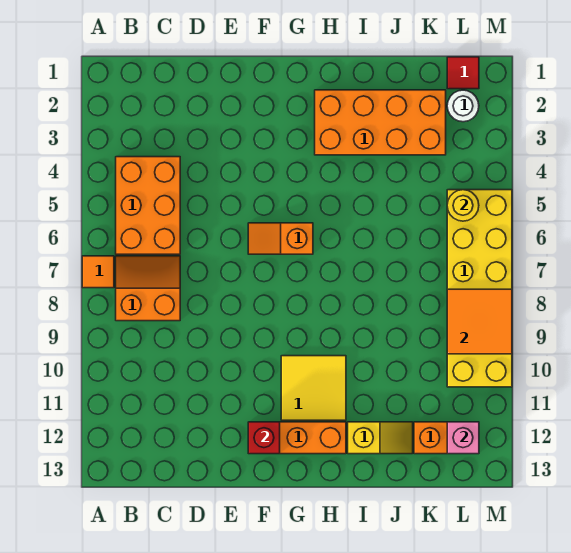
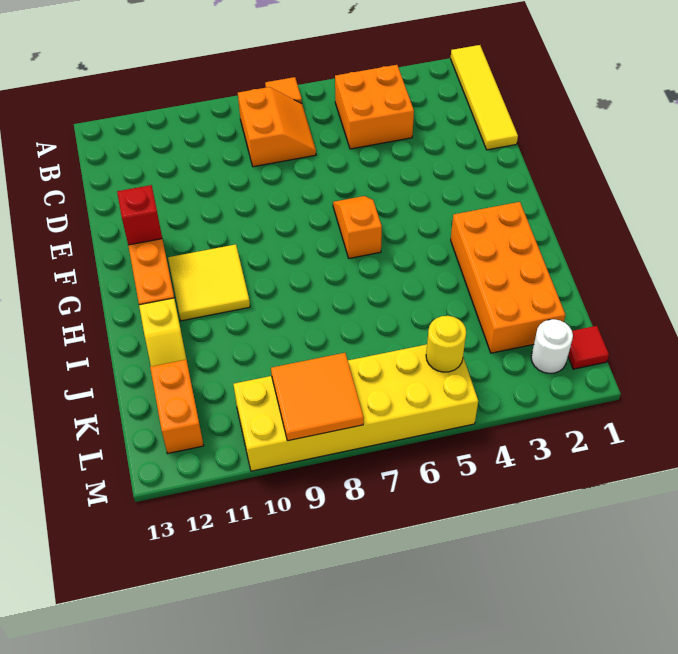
none -> yellow tile A1:D1 level 1
orange brick B4:C6 level 1 -> orange brick B4:C5 level 1
pink brick L12 level 2 -> none

